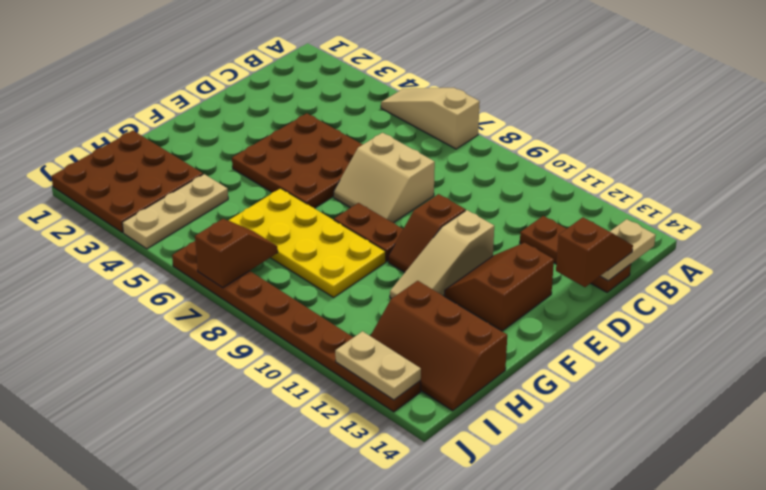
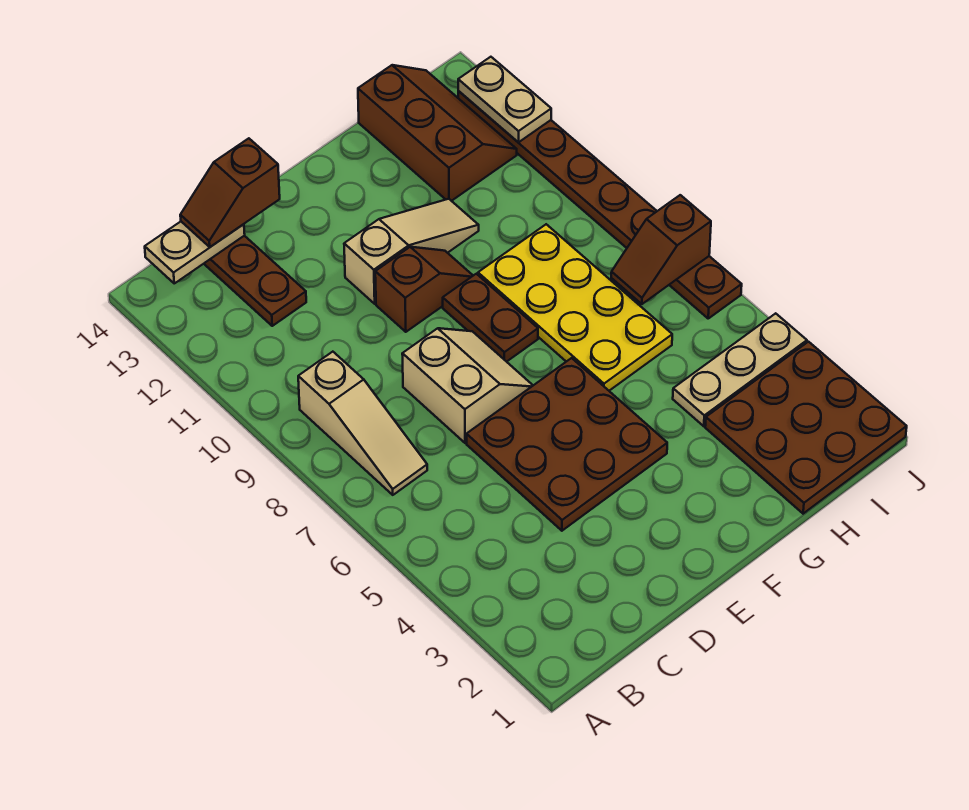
tan slope A5:A7 level 1 top 7 -> tan slope B7:B9 level 1 top 9
brown slope E12:F13 level 1 top 13 -> none

